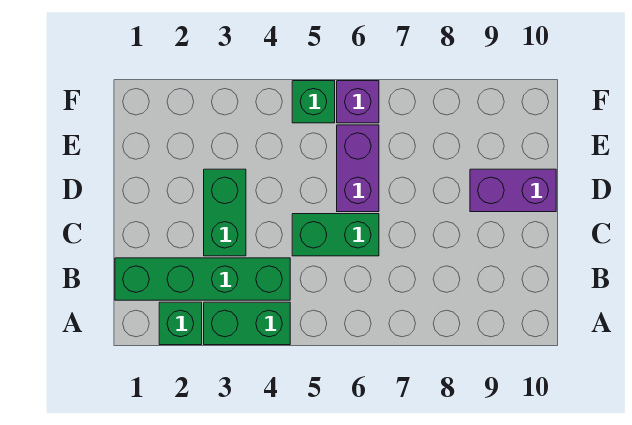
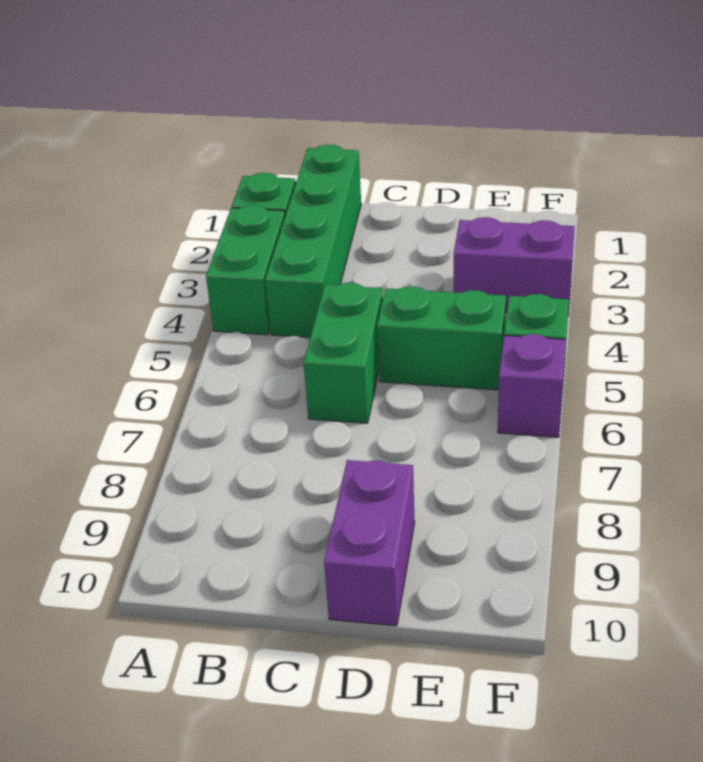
green brick C3:D3 level 1 -> green brick D5:E5 level 1
purple brick D6:E6 level 1 -> purple brick E3:F3 level 1

